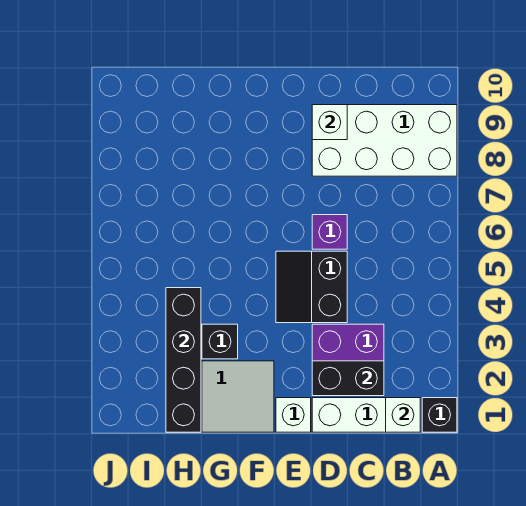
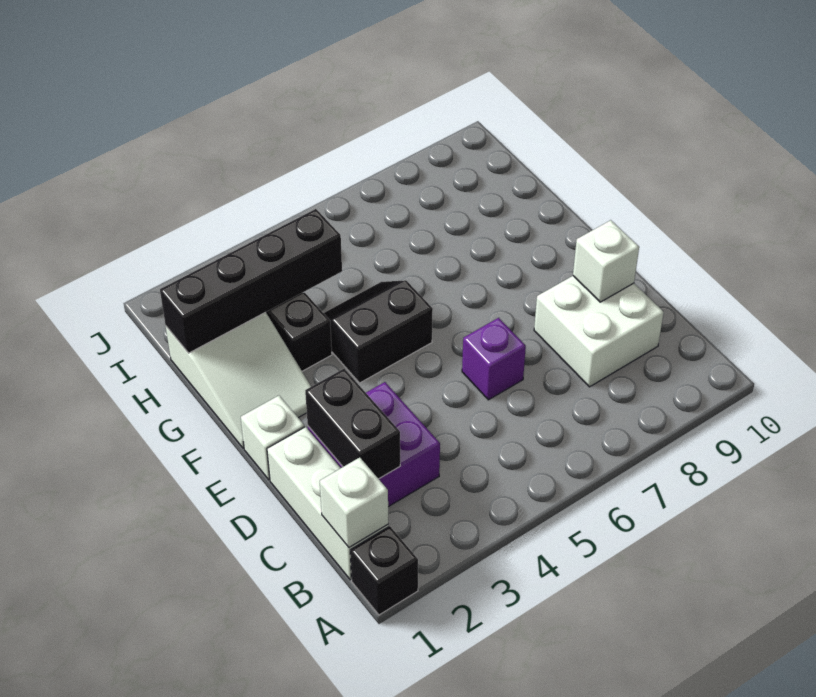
white brick A8:D9 level 1 -> white brick C8:D9 level 1
black slope D4:E5 level 1 top D -> black slope F4:G5 level 1 top F

